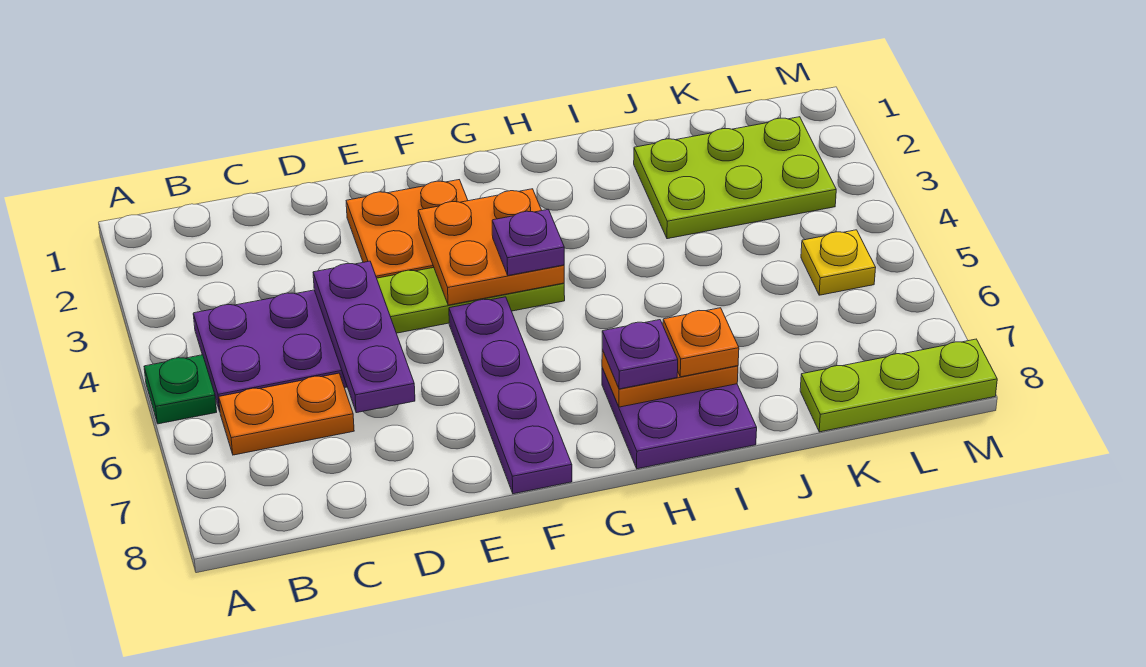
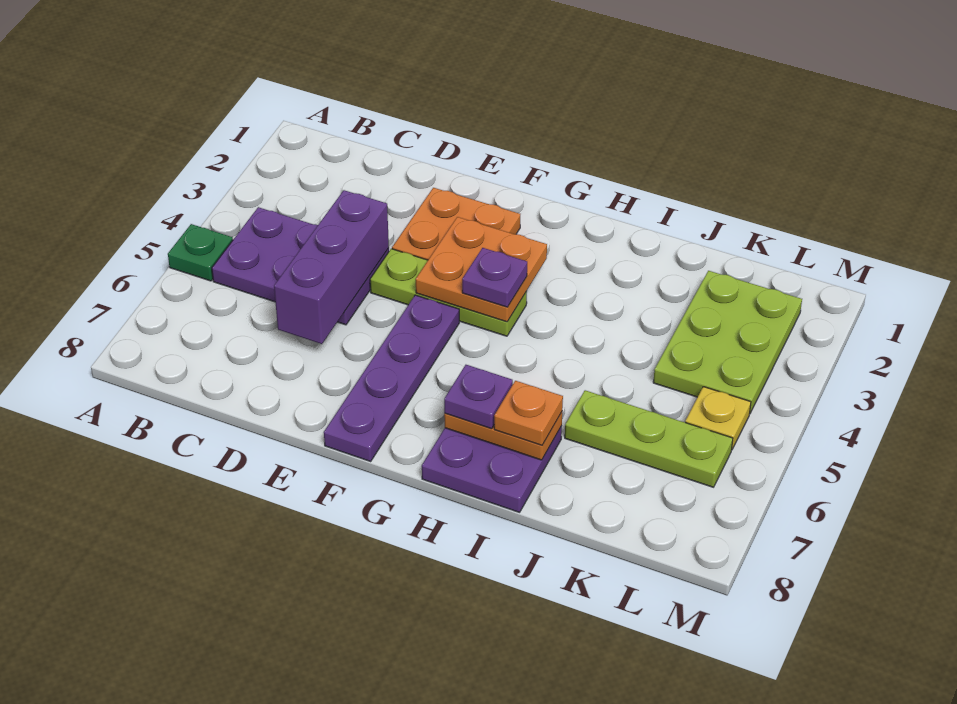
orange plate B6:C6 level 1 -> none
purple plate D4:D6 level 2 -> purple brick D4:D6 level 2
lime plate J2:L3 level 1 -> lime plate K2:L4 level 1
lime plate K8:M8 level 1 -> lime plate J6:L6 level 1

